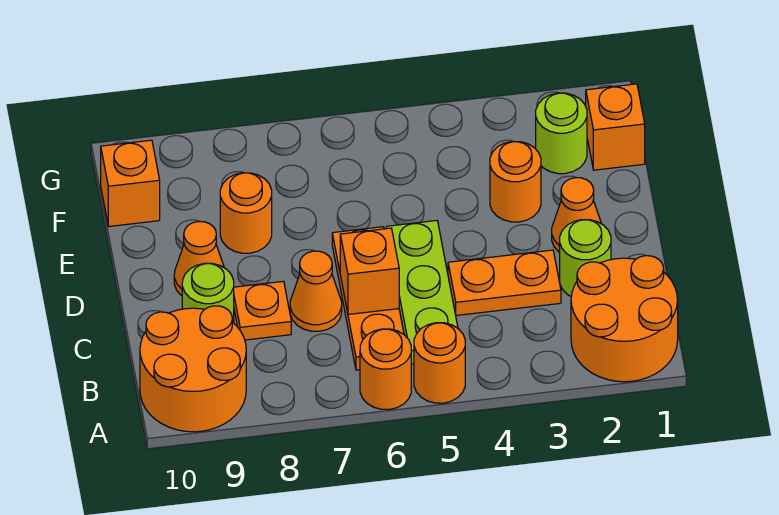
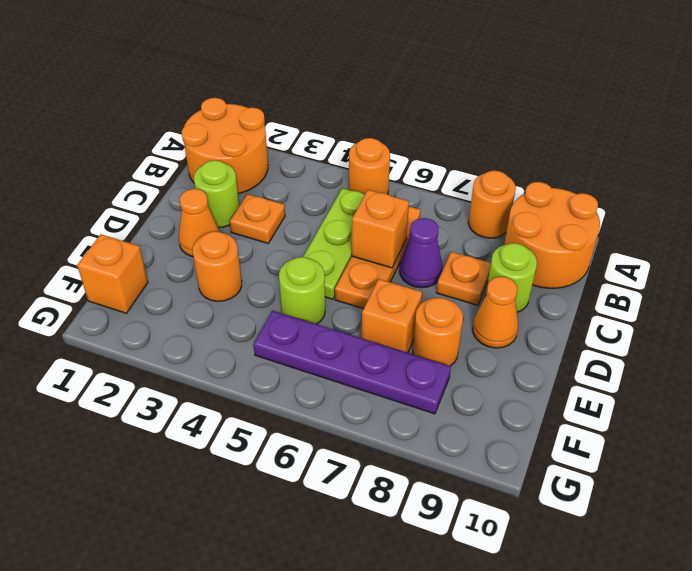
orange round brick A6 level 1 -> orange round brick A8 level 1
orange plate C3:C4 level 1 -> orange plate C3 level 1
orange cone C7 level 1 -> purple cone C7 level 1
lime round brick F2 level 1 -> lime round brick E5 level 1
none -> purple plate F5:F8 level 1
orange brick F10 level 1 -> orange brick E7 level 1

